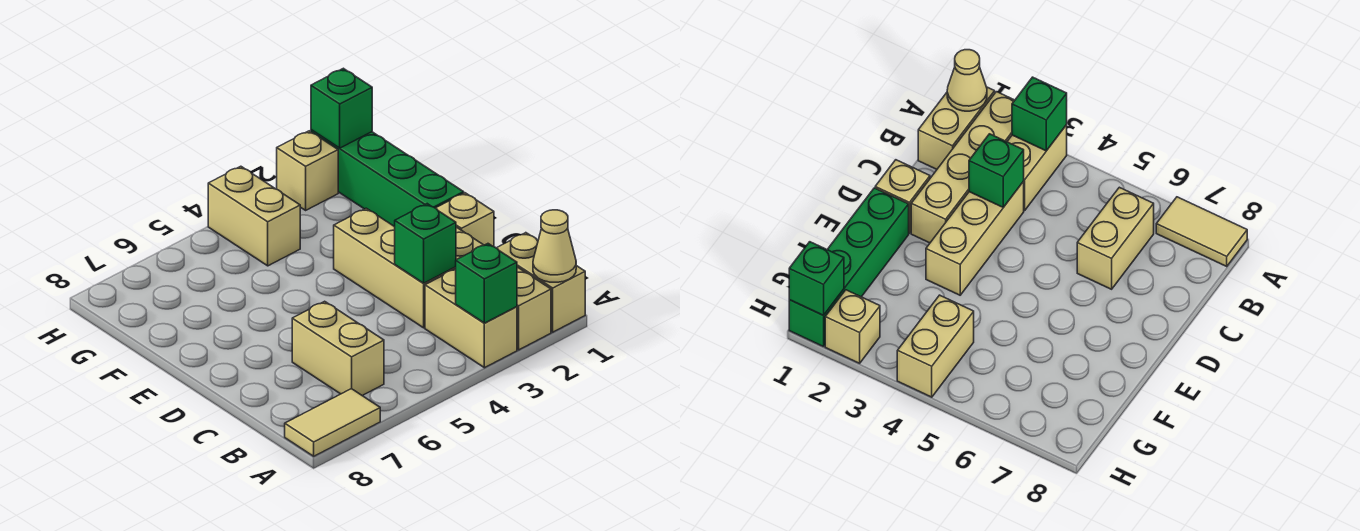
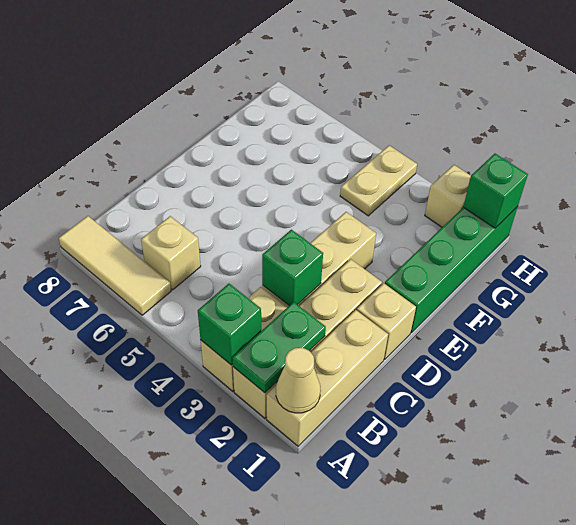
tan brick A1:B1 level 1 -> tan brick A1:C1 level 1
none -> green plate A2:B2 level 2
tan tile A7:A8 level 1 -> tan tile A6:A8 level 1
tan brick B6:C6 level 1 -> tan brick B6 level 1
tan brick G4:H4 level 1 -> tan plate G4:H4 level 1

